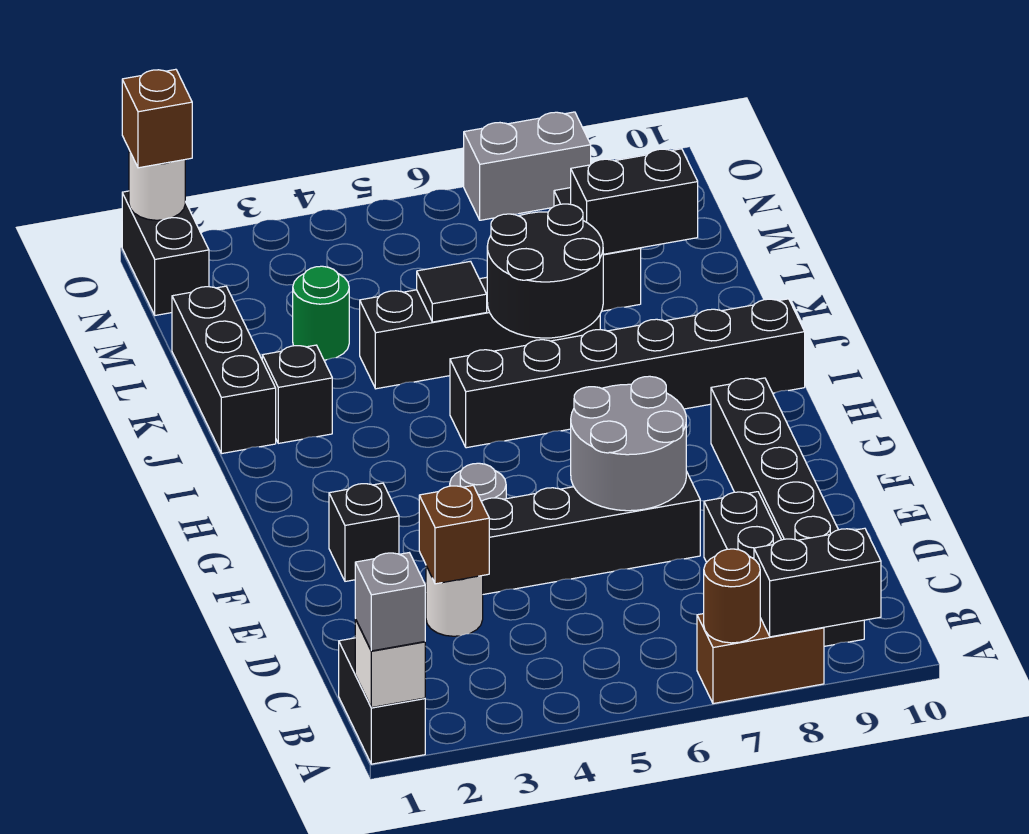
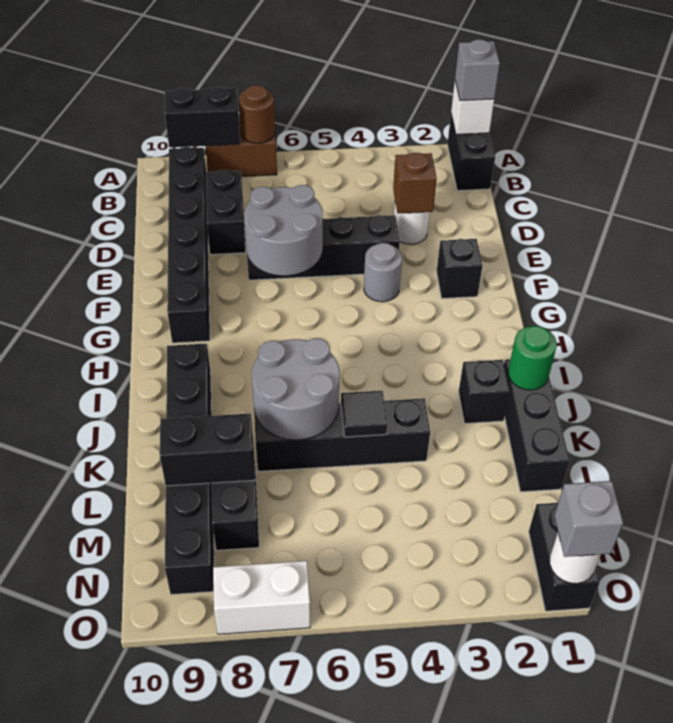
black brick I5:I10 level 1 -> black brick I9:N9 level 1
black round brick J6:K7 level 2 -> grey round brick J6:K7 level 2
green round brick L3 level 1 -> green round brick J1 level 2
brown brick O1 level 3 -> grey brick O1 level 3
grey brick O7:O8 level 1 -> white brick O7:O8 level 1

